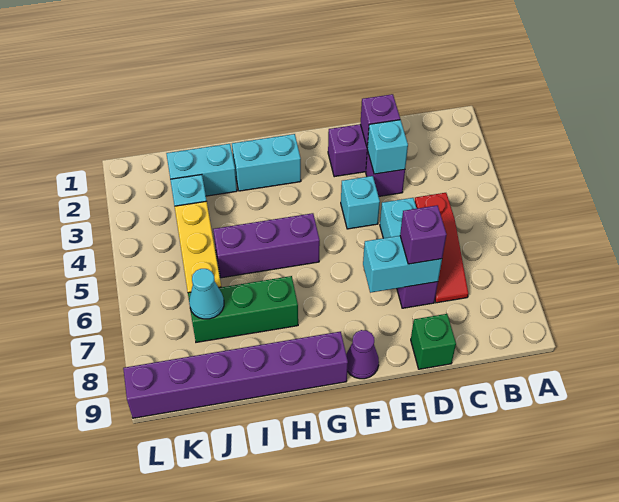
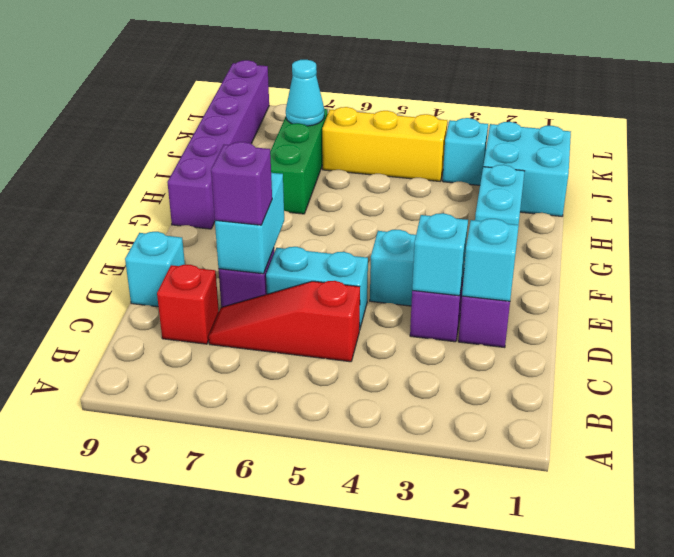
none -> red brick C8 level 1
purple brick D2 level 2 -> cyan brick D2 level 2
green brick D9 level 1 -> cyan brick D9 level 1
purple cone F9 level 1 -> none
purple brick G5:I5 level 1 -> none
cyan brick I2:J2 level 1 -> cyan brick I1:J2 level 1

